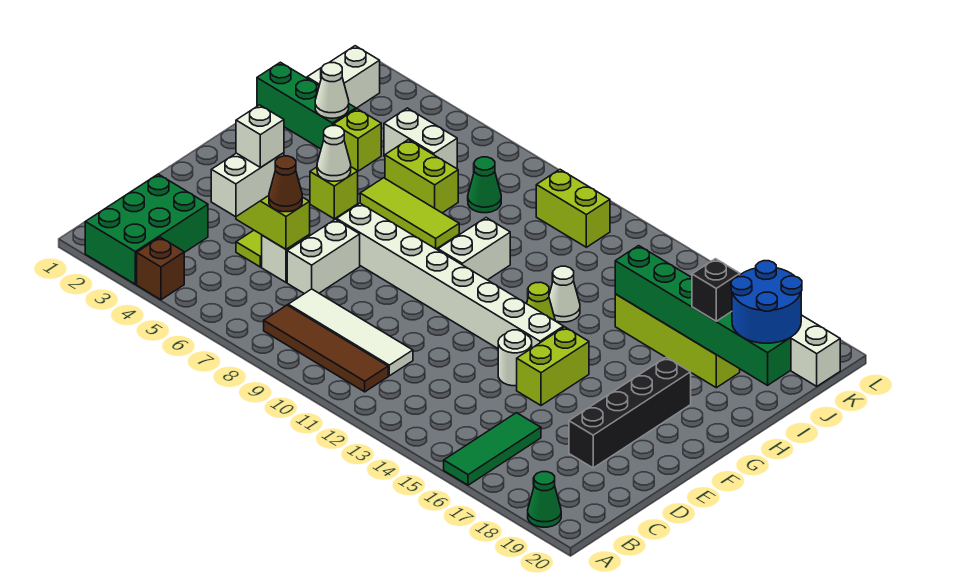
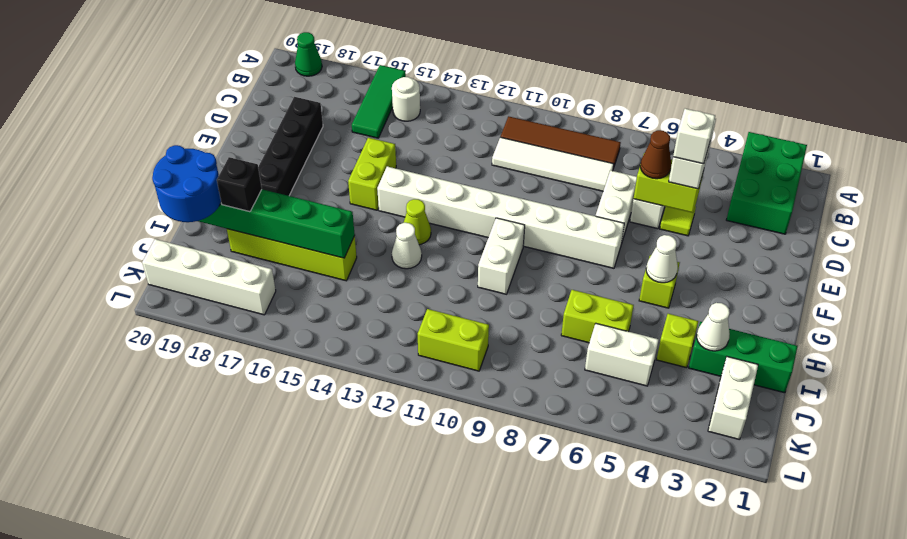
brown brick A4 level 1 -> none
white round brick E14 level 1 -> white round brick B15 level 1
lime tile H6:H8 level 1 -> none
green cone J8 level 1 -> none

